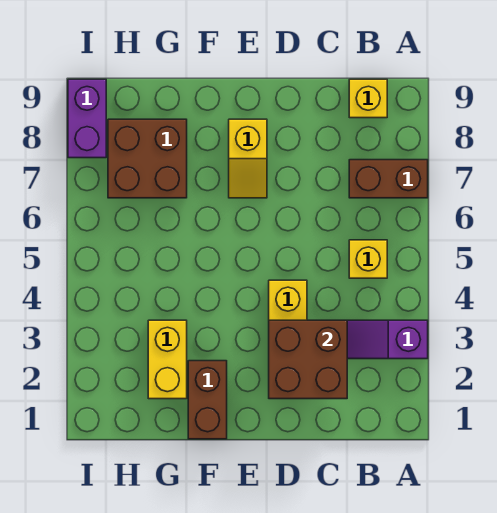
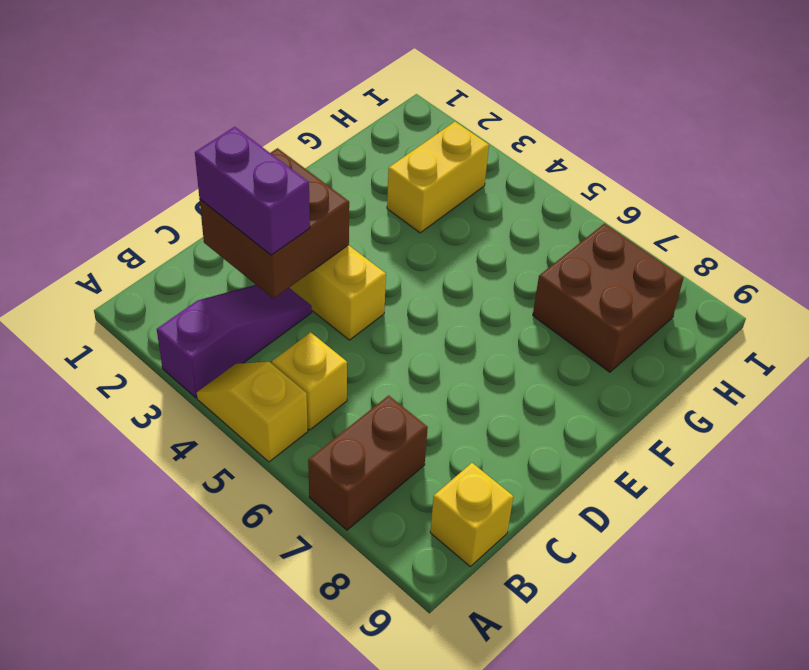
yellow slope E7:E8 level 1 top 8 -> yellow slope A4:A5 level 1 top 5
brown brick F1:F2 level 1 -> none
yellow brick G2:G3 level 1 -> yellow brick G3:H3 level 1
purple brick I8:I9 level 1 -> purple brick C2:C3 level 3

